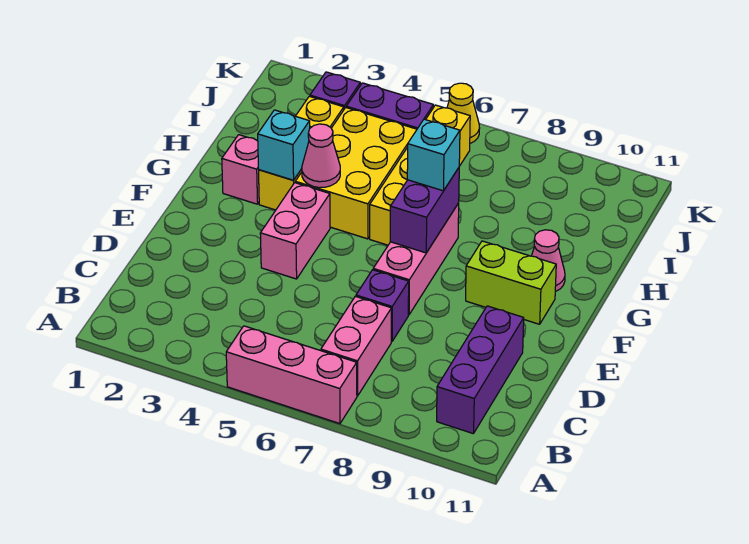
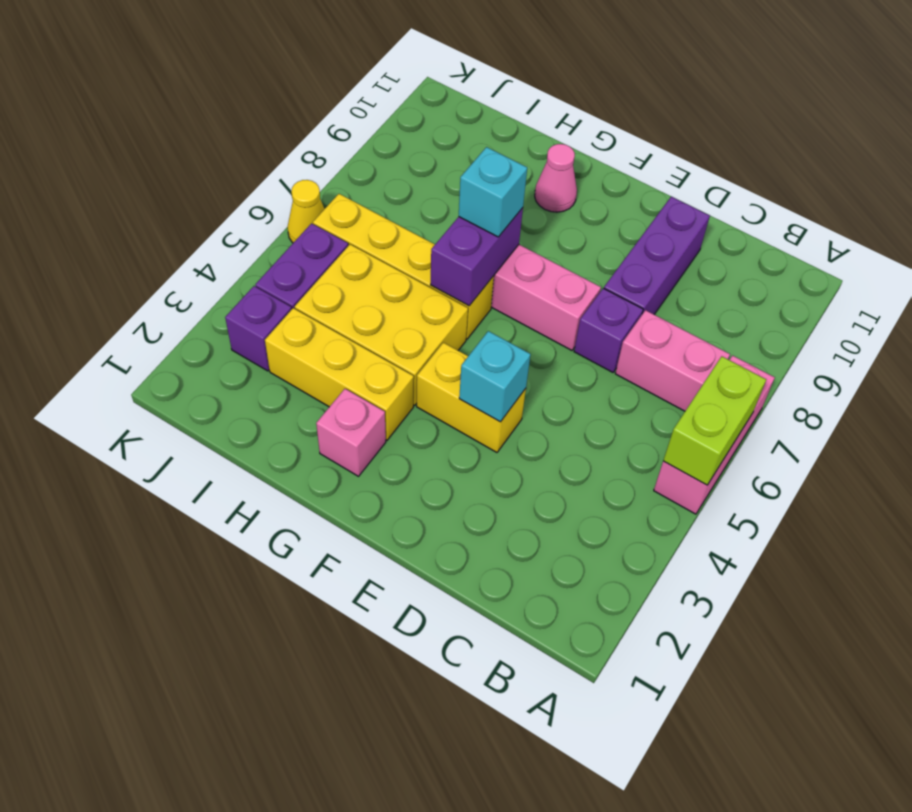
purple brick B10:D10 level 1 -> purple brick D8:D10 level 1
pink brick E4:F4 level 1 -> yellow brick E4:F4 level 1
purple brick F7:G7 level 2 -> purple brick G6:G7 level 2
lime brick F9:F10 level 1 -> lime brick A5:A6 level 2
cyan brick G3 level 2 -> cyan brick E4 level 2
pink cone G4 level 2 -> none

